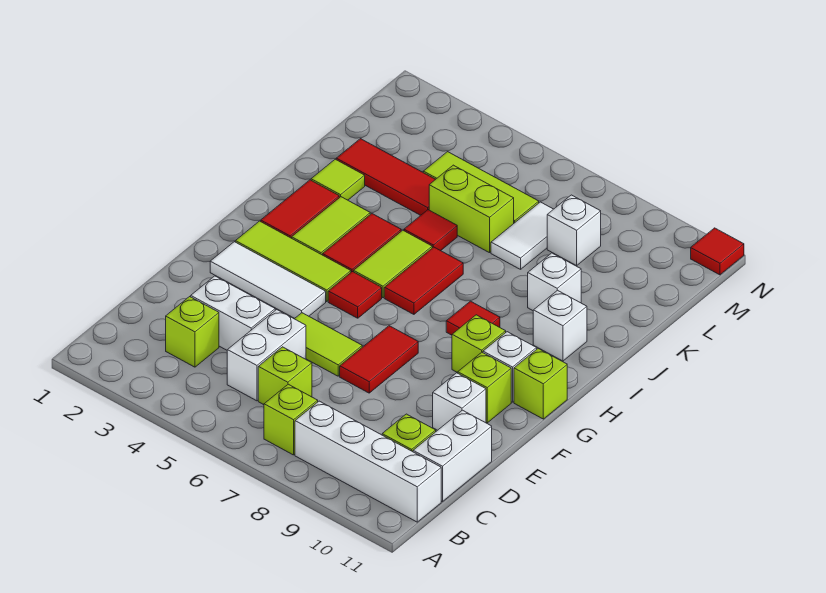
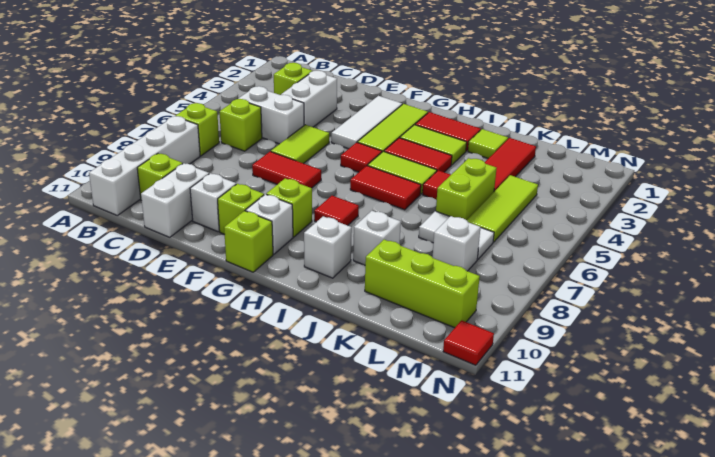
white brick C11:D11 level 1 -> white brick D10:D11 level 1
none -> lime brick K10:M10 level 1

